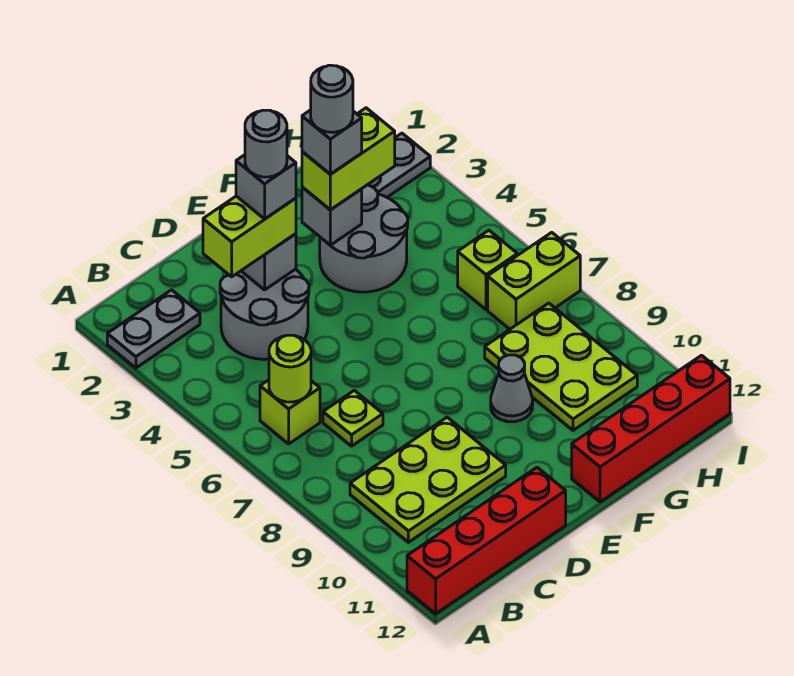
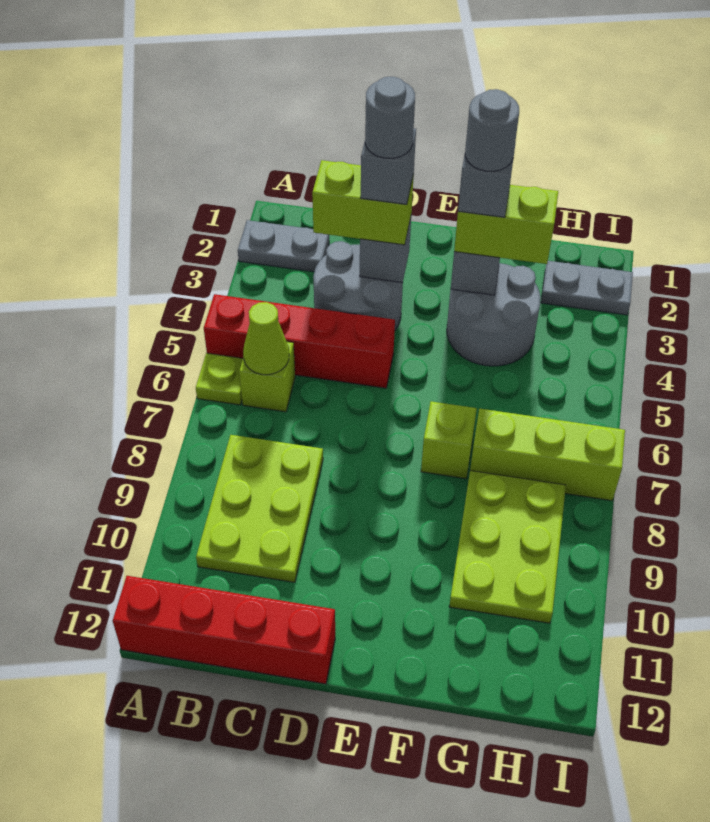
lime round brick B6 level 2 -> lime cone B6 level 2
lime plate B9:D10 level 1 -> lime plate B8:C10 level 1
lime plate C7 level 1 -> lime plate A6 level 1
grey cone F9 level 1 -> none
red brick F12:I12 level 1 -> red brick A5:D5 level 1
lime brick H6 level 1 -> lime brick F7 level 1
lime brick H7:I7 level 1 -> lime brick G7:I7 level 1

